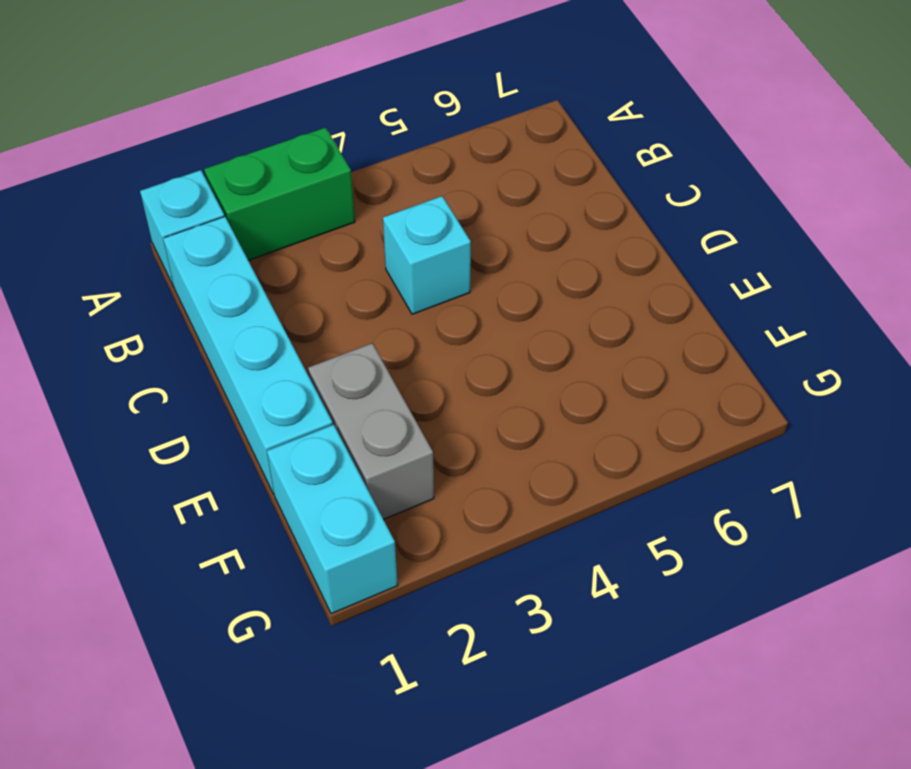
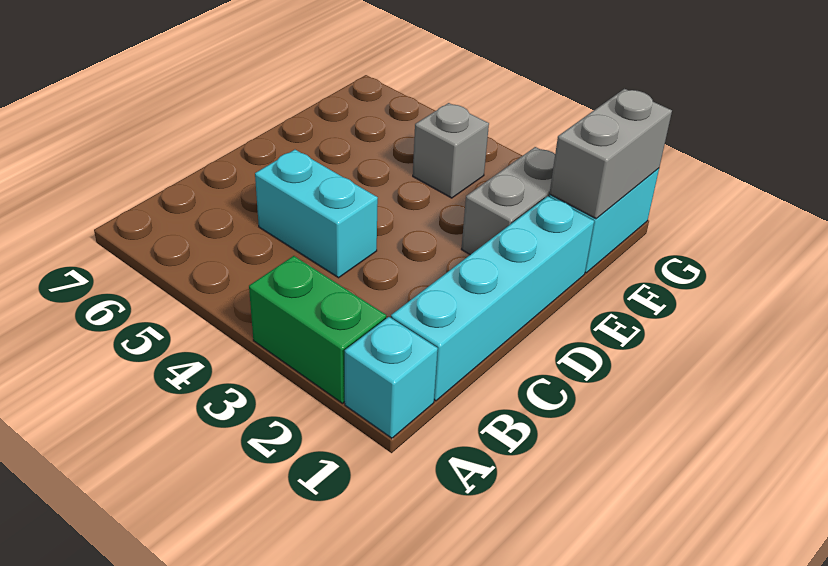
cyan brick C4 level 1 -> cyan brick C4:C5 level 1
none -> grey brick F1:G1 level 2
none -> grey brick F4 level 1

